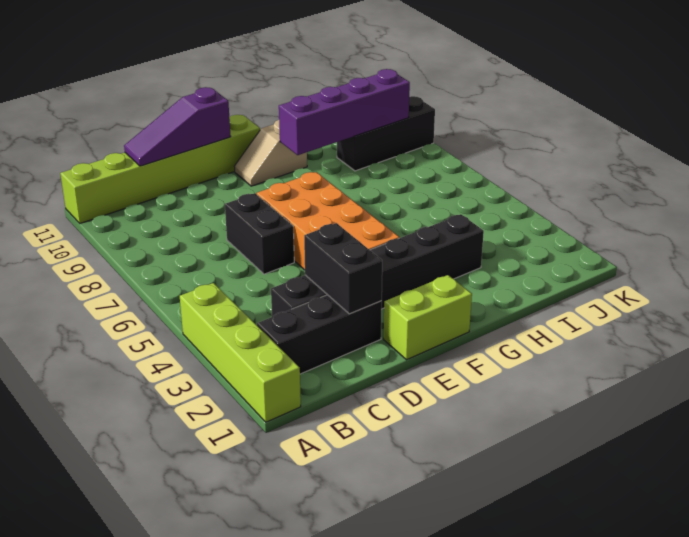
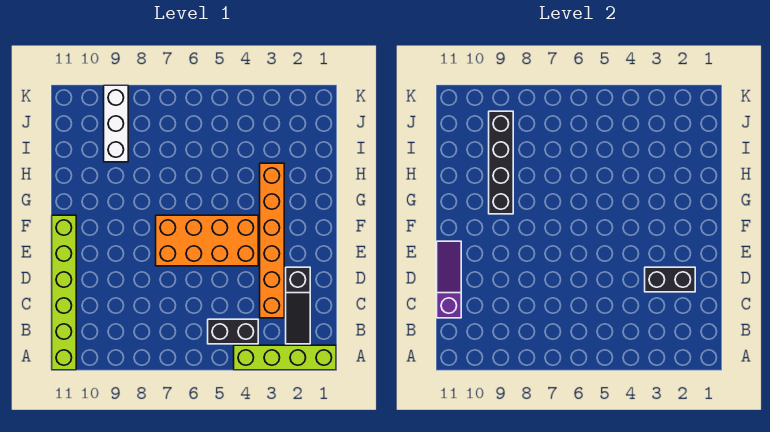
black brick B2:D2 level 1 -> black slope B2:D2 level 1 top D
black brick C3:H3 level 1 -> orange brick C3:H3 level 1
purple slope C11:E11 level 2 top E -> purple slope C11:E11 level 2 top C
black brick D6:D7 level 1 -> black brick B4:B5 level 1
lime brick E1:F1 level 1 -> none
tan slope F10:G10 level 1 top G -> none
purple brick G9:J9 level 2 -> black brick G9:J9 level 2
black brick I9:K9 level 1 -> white brick I9:K9 level 1

